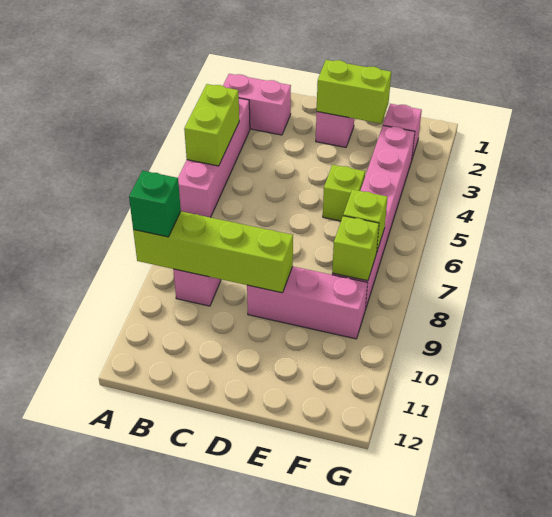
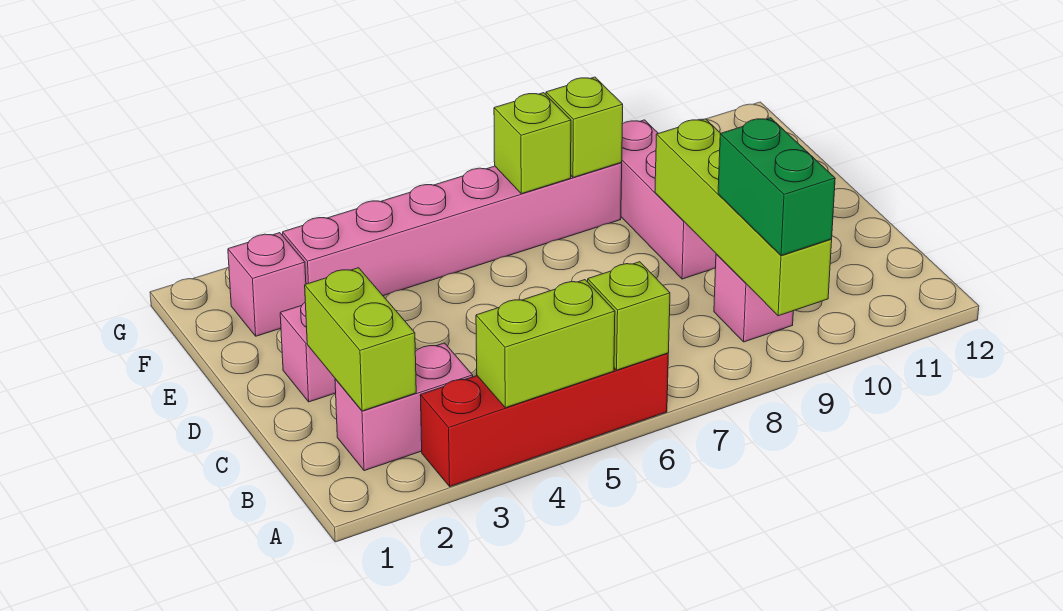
pink brick A2:B2 level 1 -> pink brick B2:B3 level 1
pink brick A3:A6 level 1 -> red brick A3:A6 level 1
green brick A9 level 3 -> green brick A9:B9 level 3
lime brick D2:E2 level 2 -> lime brick B2:C2 level 2
lime brick E5 level 1 -> lime brick A6 level 2

